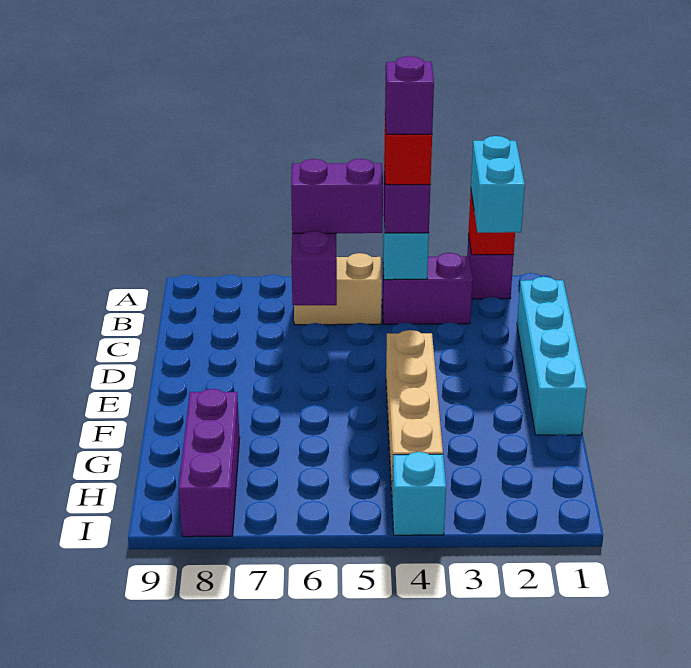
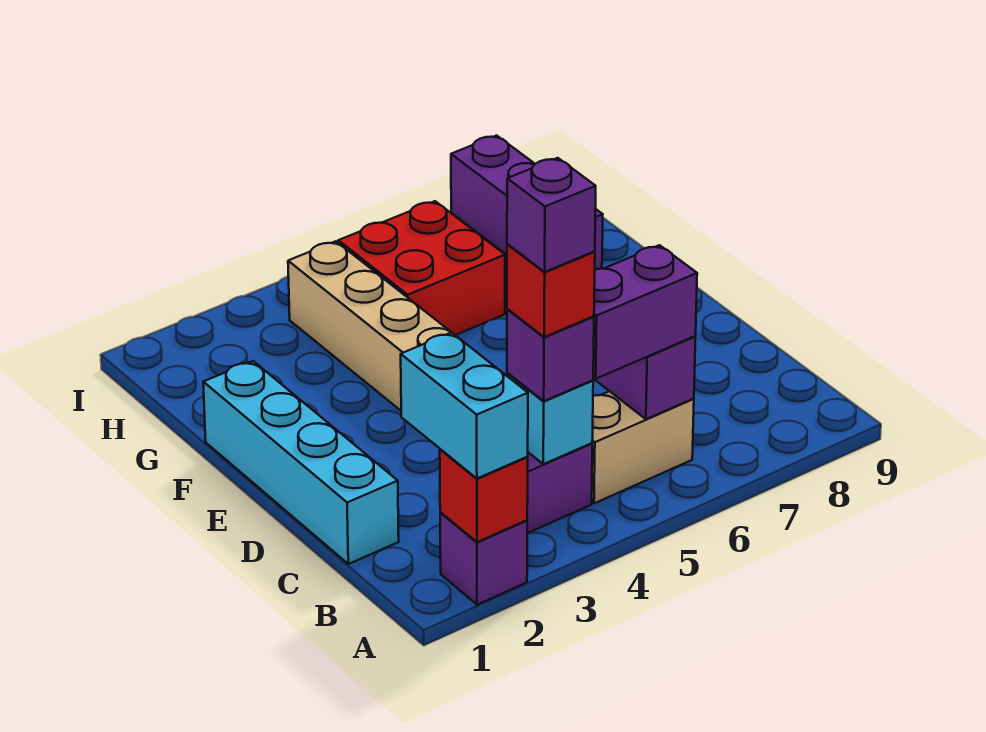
none -> red brick G5:H6 level 1
cyan brick I4 level 1 -> none

